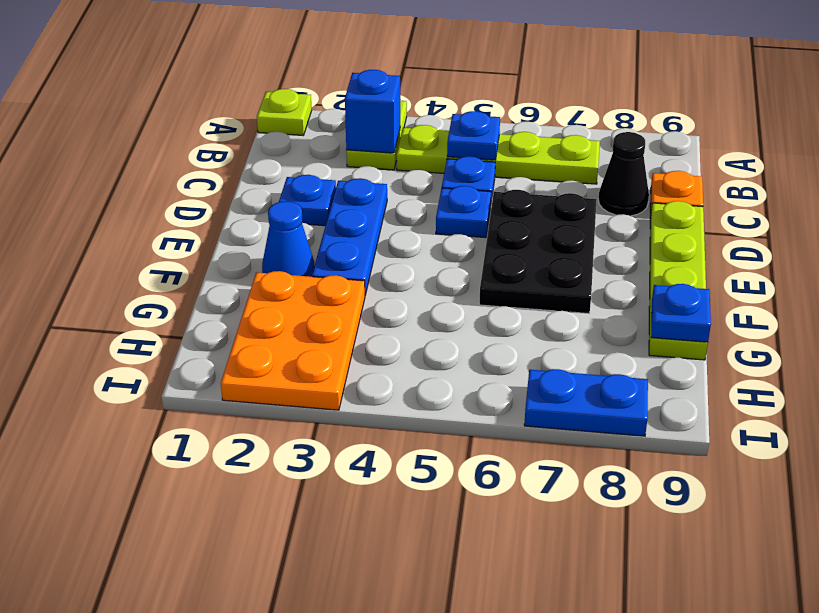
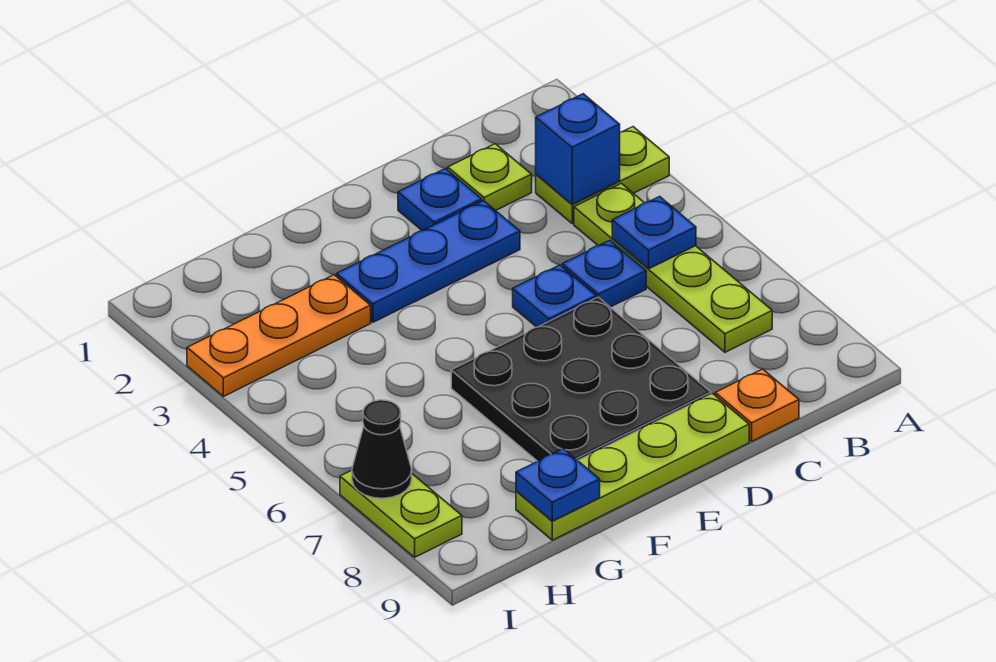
lime plate A1 level 1 -> lime plate C2 level 1
black cone C8 level 1 -> black cone I7 level 2
black plate D6:F7 level 1 -> black plate D6:F8 level 1
blue cone F2 level 1 -> none
orange plate G2:I3 level 1 -> orange plate G3:I3 level 1
blue plate I7:I8 level 1 -> lime plate I7:I8 level 1

